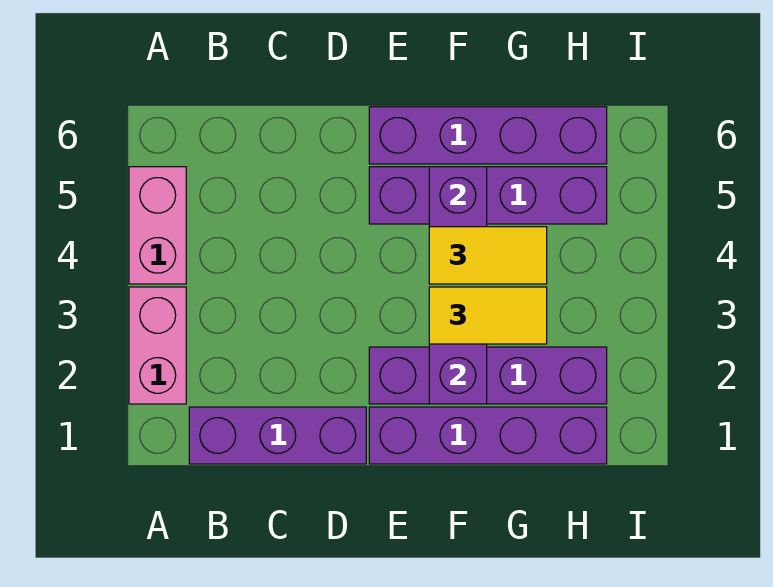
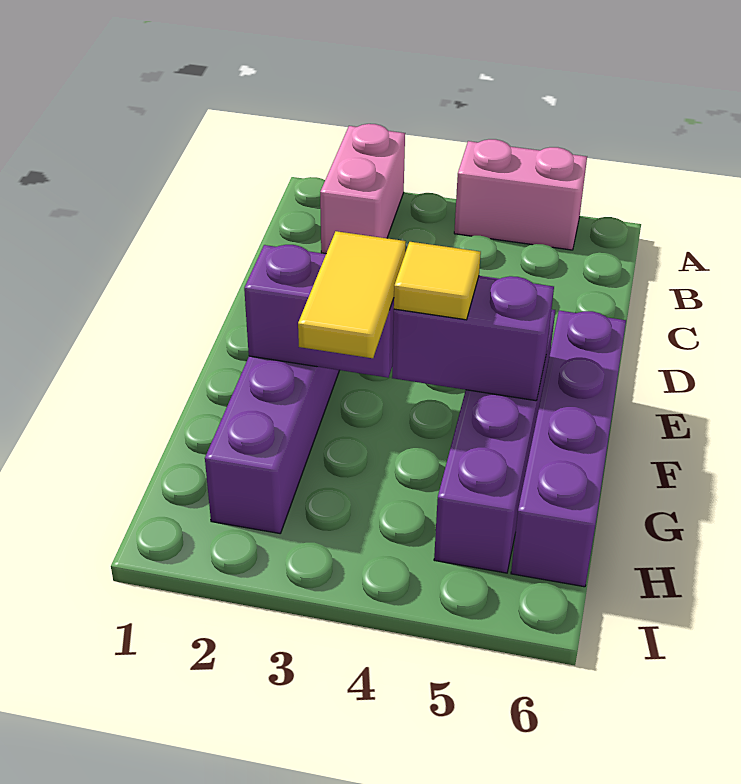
pink brick A2:A3 level 1 -> pink brick A2:B2 level 1
purple brick B1:D1 level 1 -> none
purple brick E1:H1 level 1 -> none
yellow tile F4:G4 level 3 -> yellow tile F4 level 3

